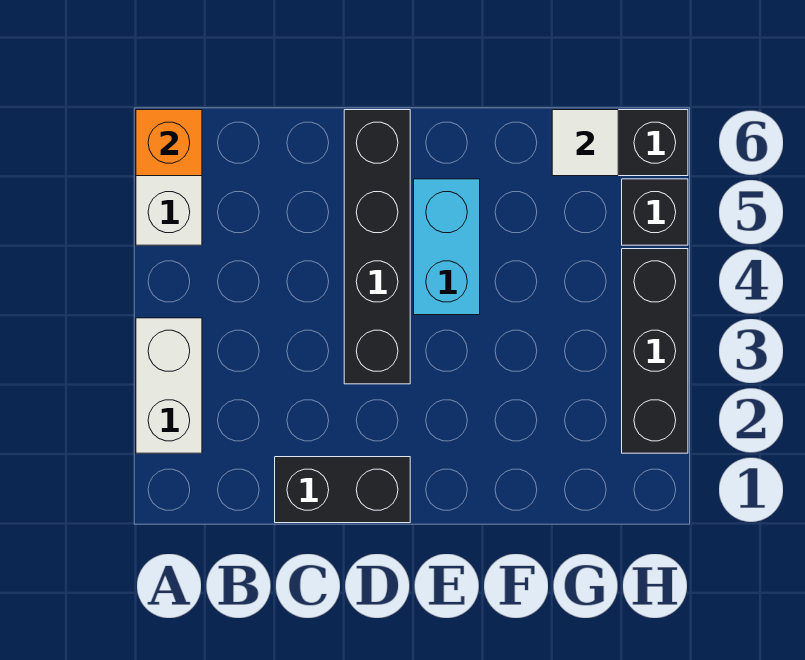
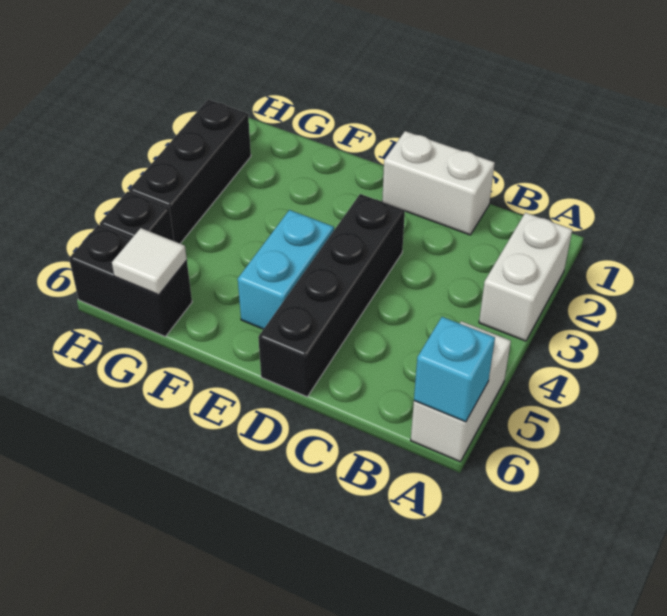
orange brick A6 level 2 -> cyan brick A6 level 2
black brick C1:D1 level 1 -> white brick C1:D1 level 1

